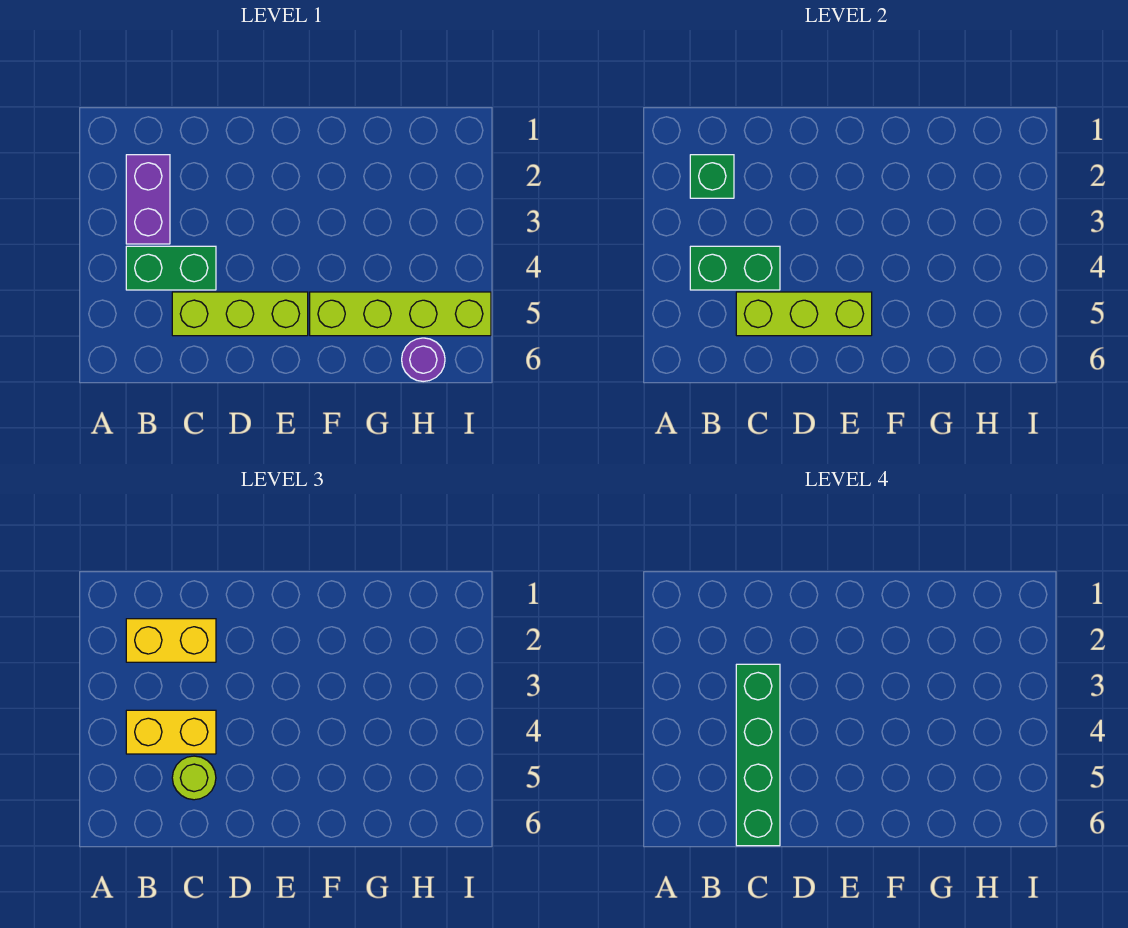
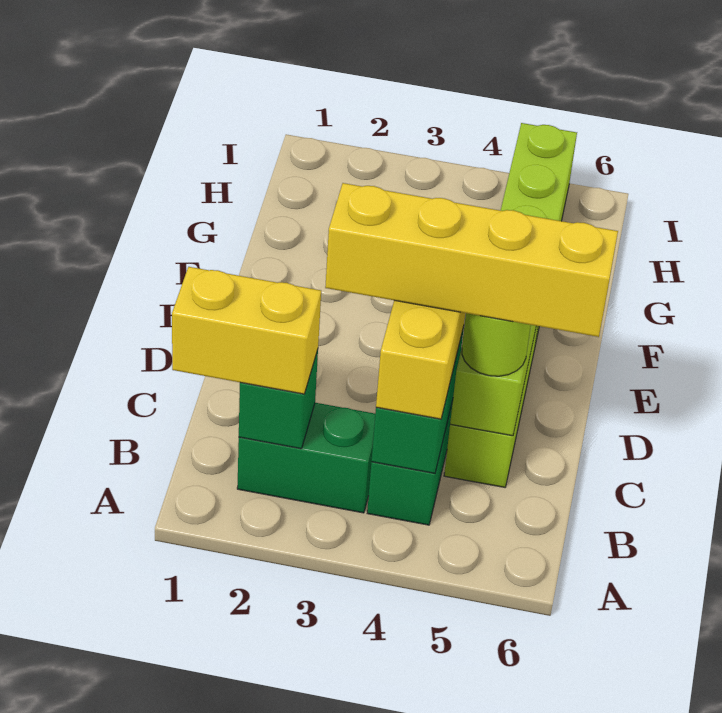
purple brick B2:B3 level 1 -> green brick B2:B3 level 1
yellow brick B2:C2 level 3 -> yellow brick B1:B2 level 3
green brick C3:C6 level 4 -> yellow brick C3:C6 level 4
purple round brick H6 level 1 -> none

